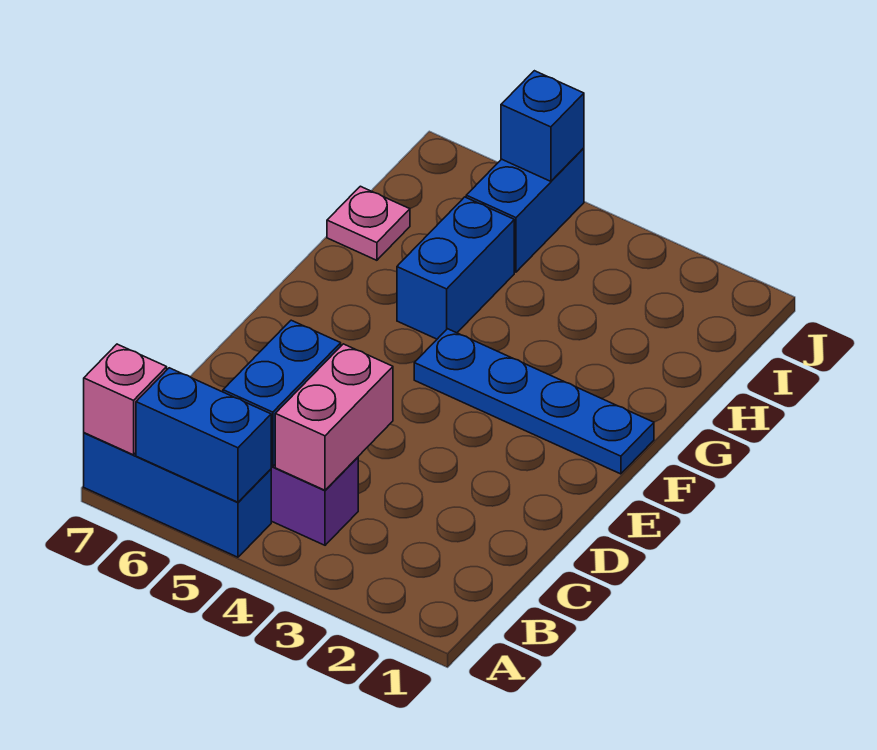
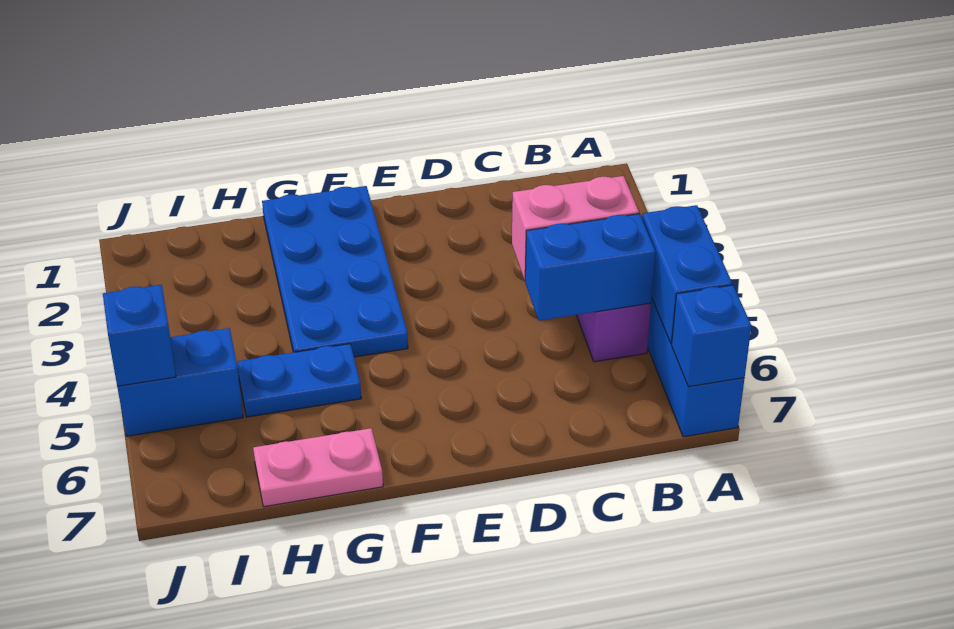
pink brick A7 level 2 -> blue brick A7 level 2
blue plate F1:F4 level 1 -> blue plate F1:G4 level 1
blue brick G5:H5 level 1 -> blue plate G5:H5 level 1
pink plate H7 level 1 -> pink plate G7:H7 level 1

